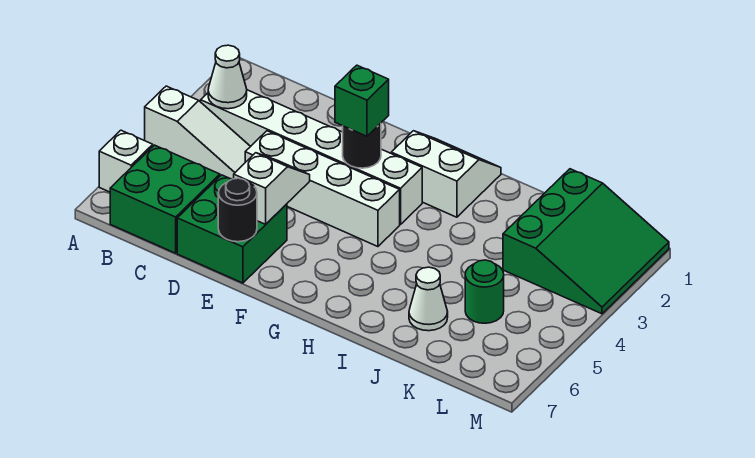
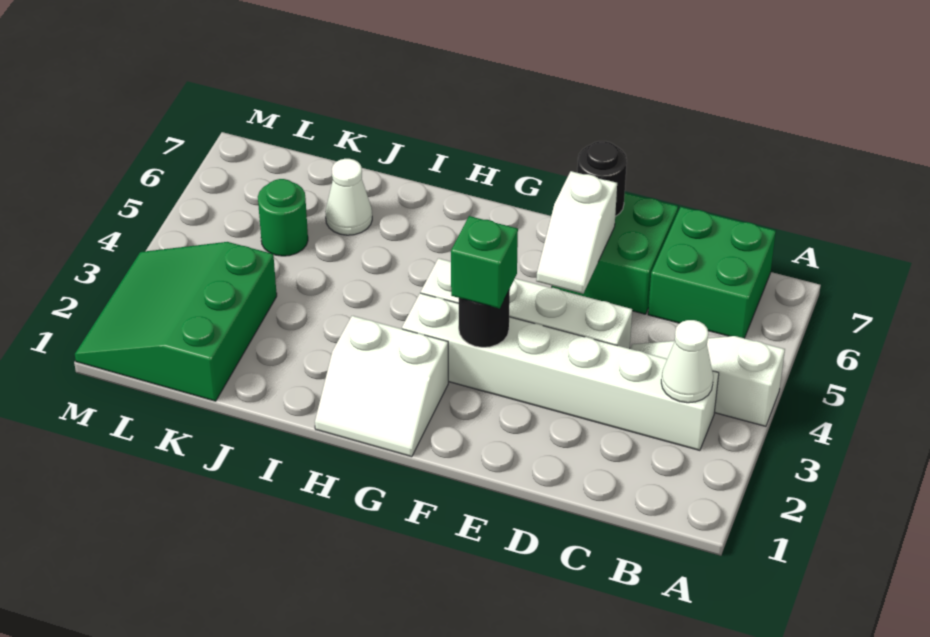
white brick A6 level 1 -> none

